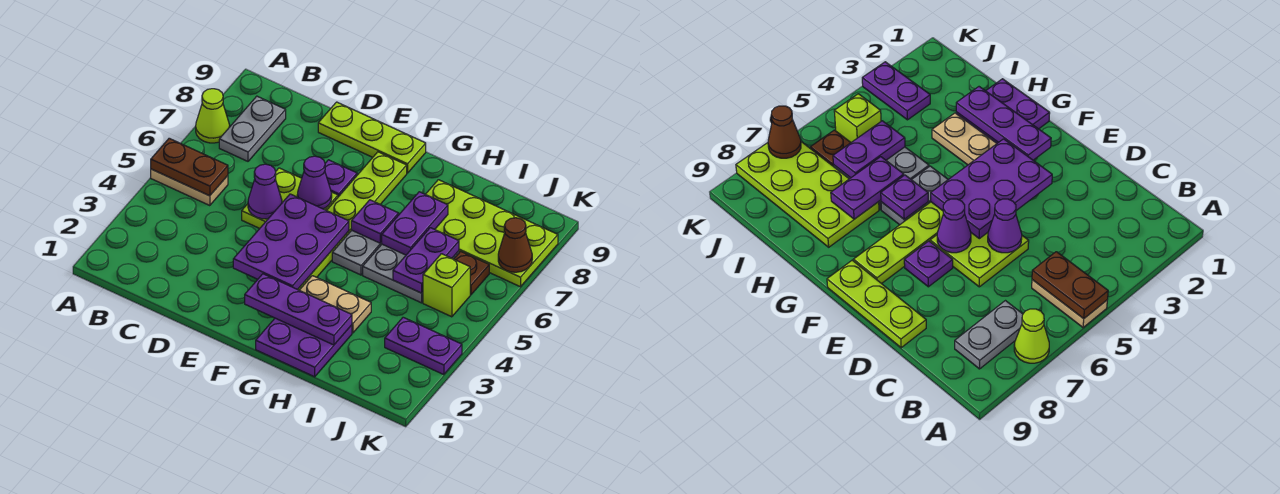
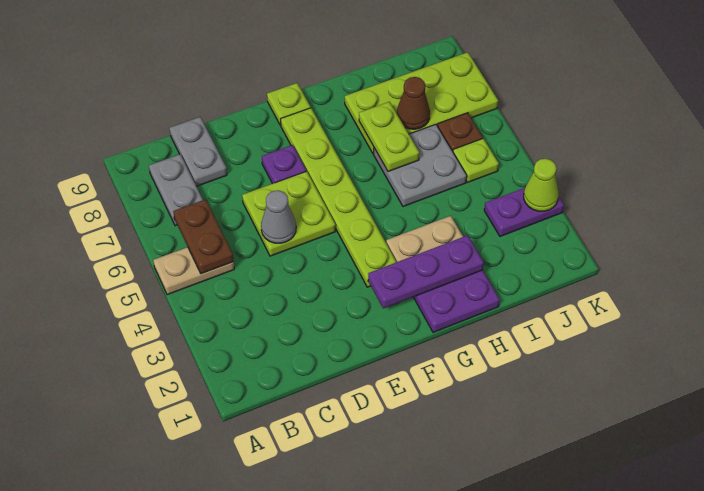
brown plate A5:B5 level 2 -> brown plate B5:B6 level 2
lime cone A7 level 1 -> lime cone K3 level 2
purple cone D5 level 2 -> grey cone D5 level 2
lime plate D9:F9 level 1 -> lime plate F9 level 1
purple plate E3:F5 level 2 -> none
purple cone E6 level 2 -> none
grey plate G5:G6 level 1 -> grey plate C8:C9 level 1
purple plate G6 level 2 -> none
purple plate H6:H7 level 2 -> lime plate H6:H7 level 2
purple plate I5:I6 level 2 -> none
lime brick J5 level 1 -> lime plate J5 level 1
brown cone K7 level 2 -> brown cone I7 level 2

